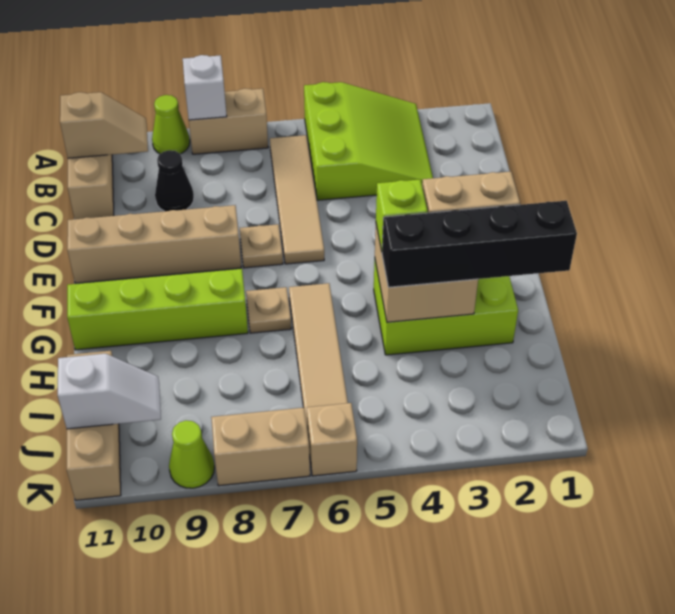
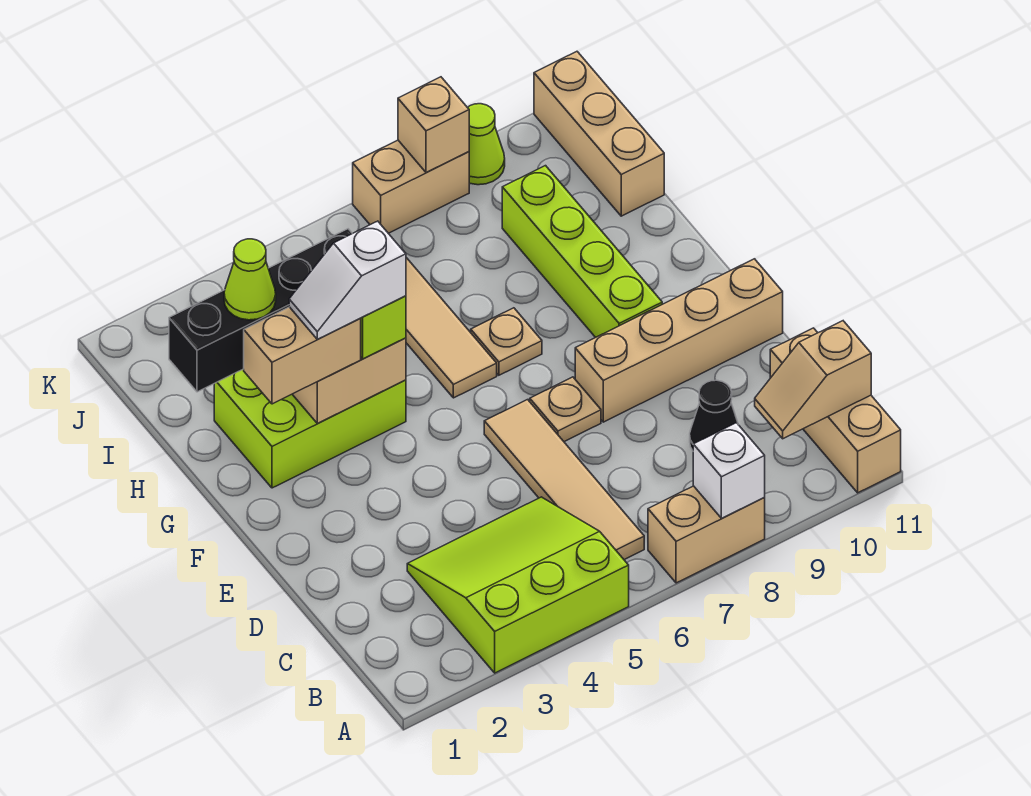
lime slope A3:C5 level 1 top 5 -> lime slope A3:C5 level 1 top A
lime cone A9 level 1 -> lime cone H2 level 4
lime brick G8:G11 level 1 -> lime brick F9:I9 level 1
white slope J10:J11 level 2 top 11 -> white slope G3:G4 level 4 top 4
tan brick K6 level 1 -> tan brick K8 level 2

